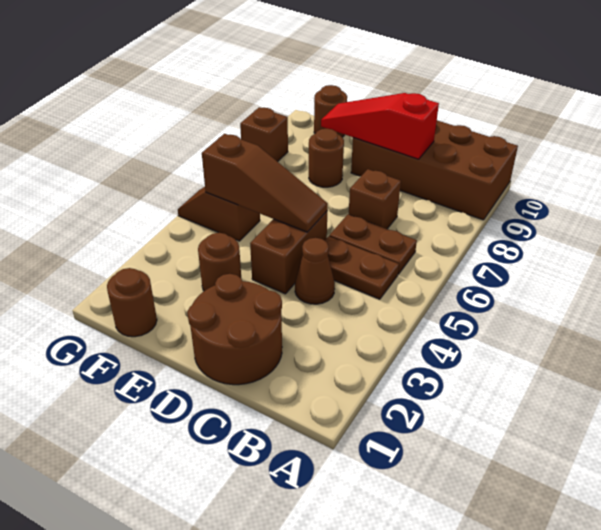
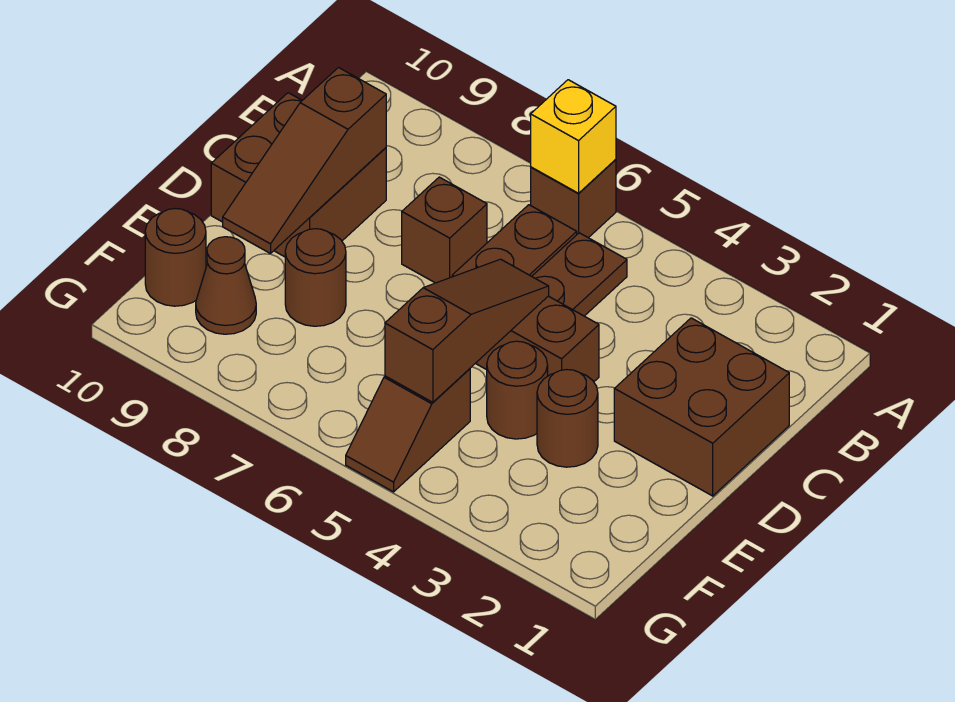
none -> yellow brick A6 level 2
brown brick A9:D10 level 1 -> brown brick C9:D10 level 1
brown round brick C1:D2 level 1 -> brown brick C1:D2 level 1
brown cone C4 level 1 -> brown cone F9 level 1
red slope C9:E9 level 2 top C -> brown slope C9:E9 level 2 top C
brown round brick F1 level 1 -> brown round brick E4 level 1
brown brick G8 level 1 -> brown brick A6 level 1

